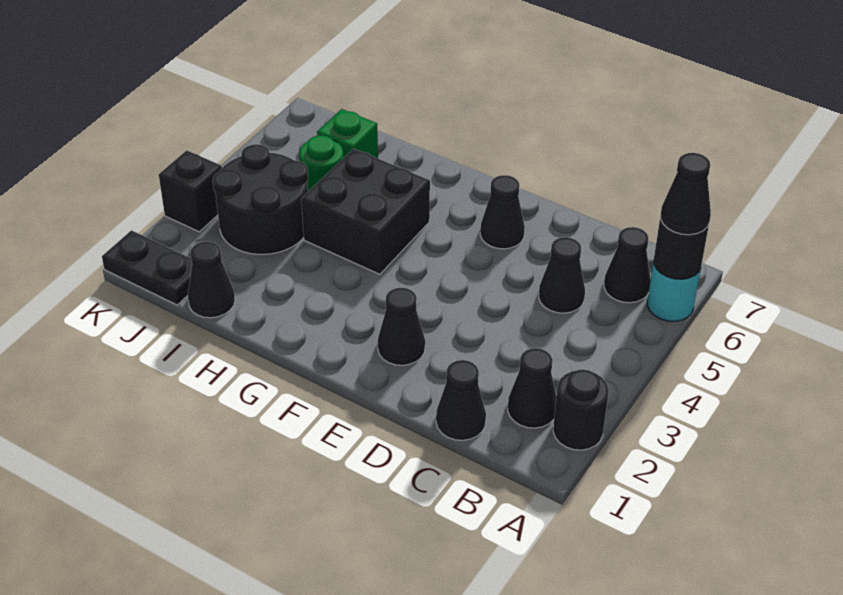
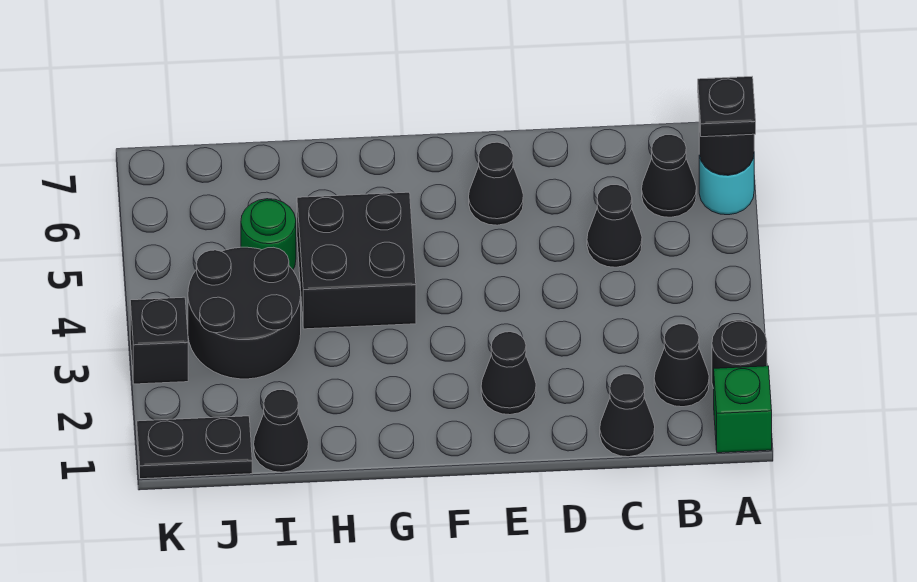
black cone A6 level 3 -> black plate A6 level 3
green brick I6 level 1 -> green brick A1 level 1

